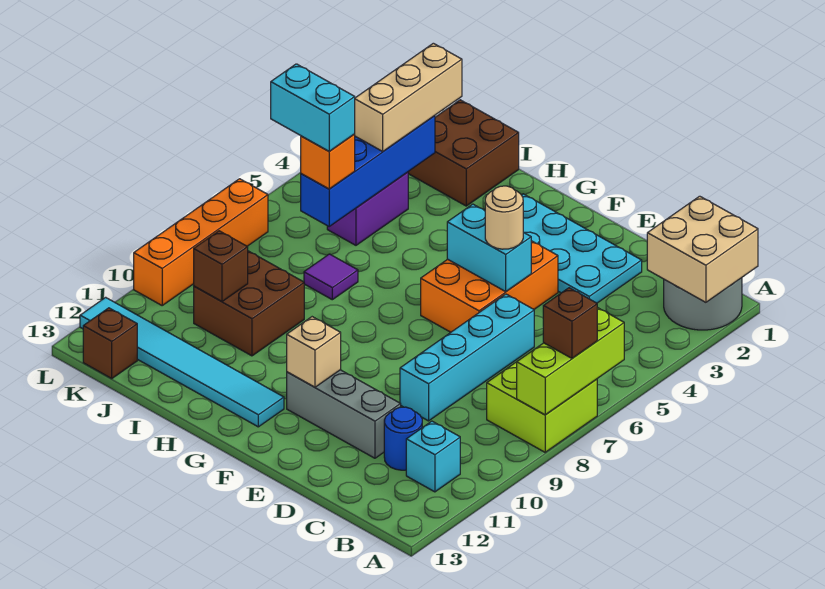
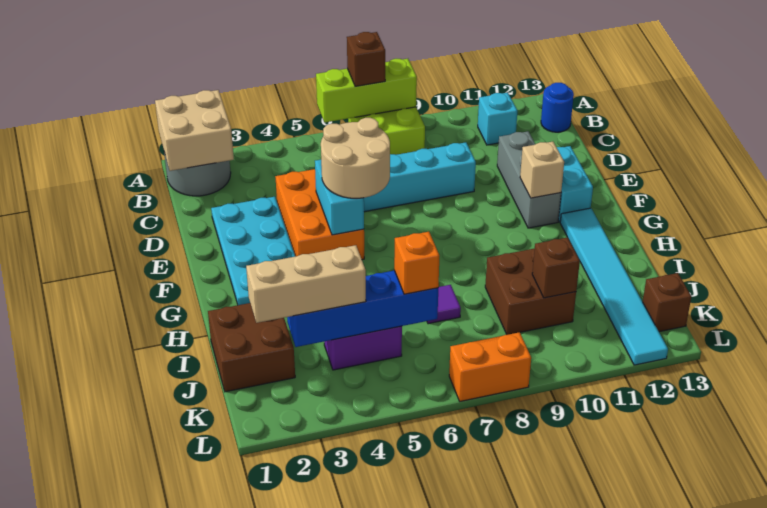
blue round brick C11 level 1 -> blue round brick B13 level 1
orange brick E4:F6 level 1 -> orange brick D4:F5 level 1
tan round brick E5 level 3 -> tan round brick E5:F6 level 3
cyan brick J6:K6 level 4 -> cyan brick E12:F12 level 1
orange brick L7:L10 level 1 -> orange brick L7:L8 level 1

